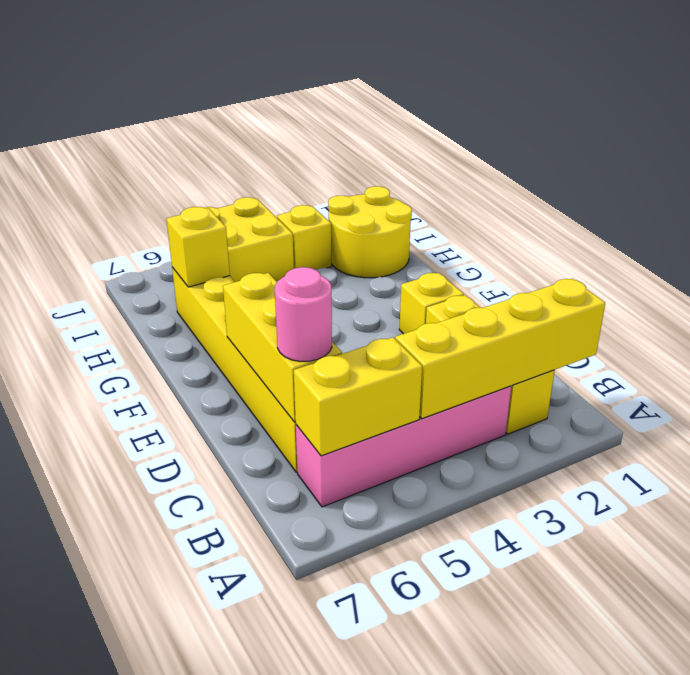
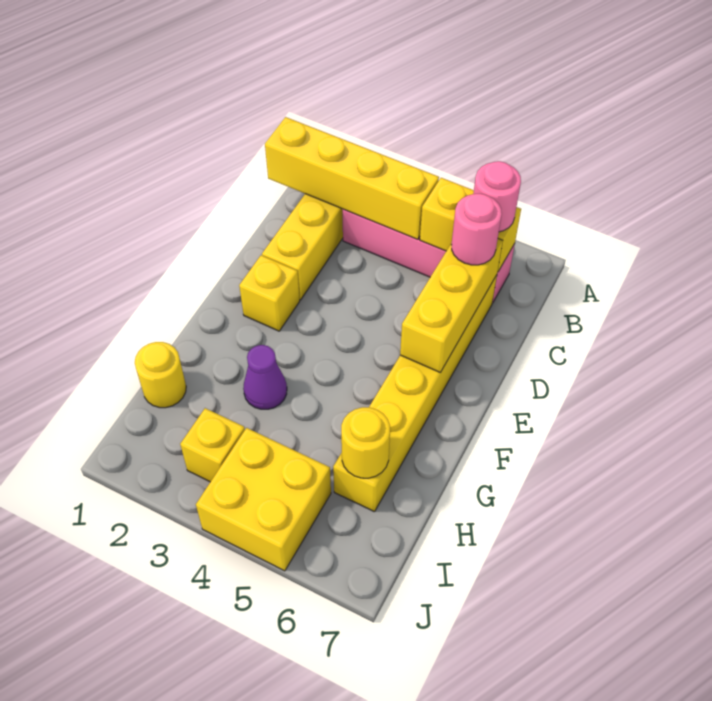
none -> pink round brick B6 level 3
none -> purple cone G3 level 1
yellow round brick H1:I2 level 1 -> yellow round brick H1 level 1
yellow brick H6 level 2 -> yellow round brick H6 level 2

